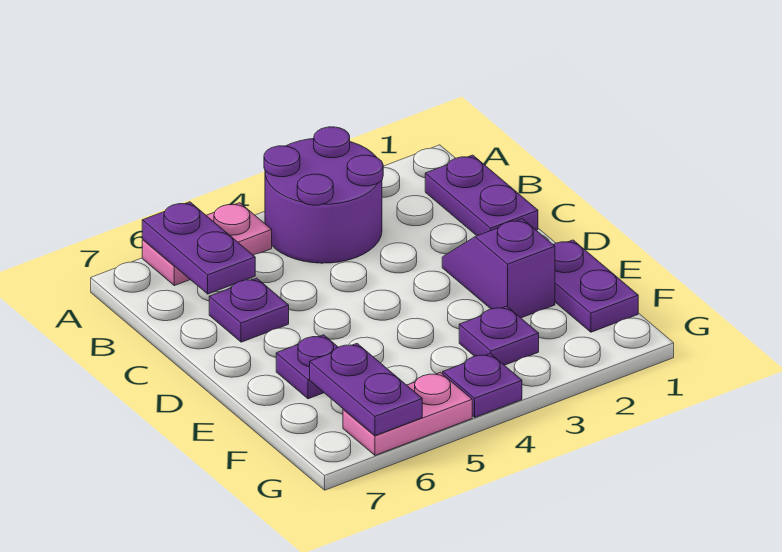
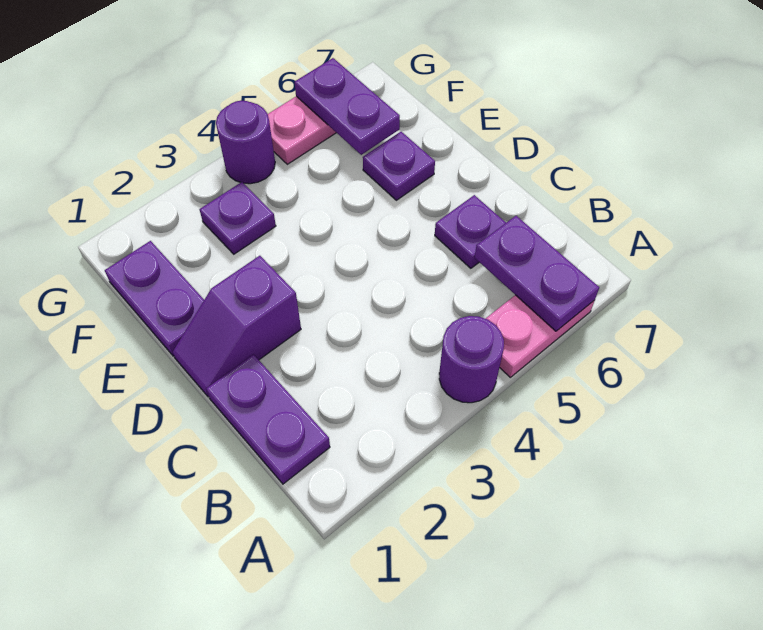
purple round brick A3:B4 level 1 -> purple round brick A4 level 1
purple slope D2:E2 level 1 top E -> purple slope D1:D2 level 1 top 2
purple plate G4 level 1 -> purple round brick G4 level 1

